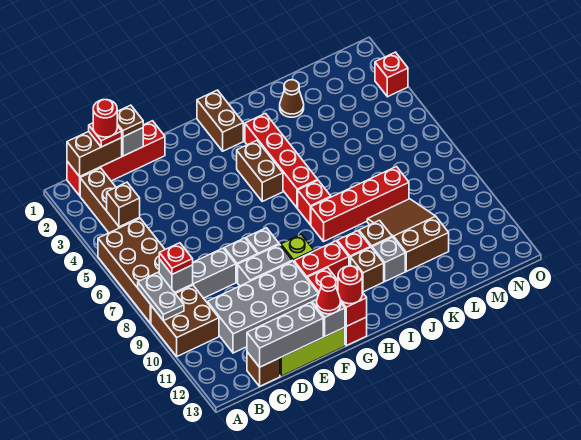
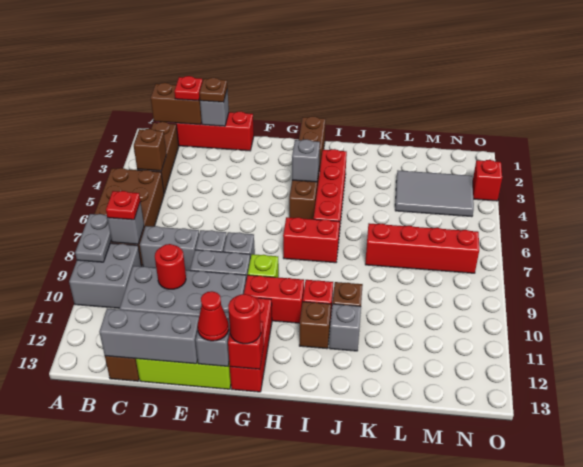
brown brick A9:B10 level 1 -> grey brick A9:B10 level 1
red round brick C1 level 4 -> red round brick D10 level 2
none -> grey brick H4 level 2
red brick I7 level 1 -> red brick H7:I7 level 1
red brick I8:L8 level 1 -> red brick K7:N7 level 1
brown cone K2 level 1 -> none
brown slope K9:L11 level 1 top 11 -> none
none -> grey tile L3:N4 level 1

